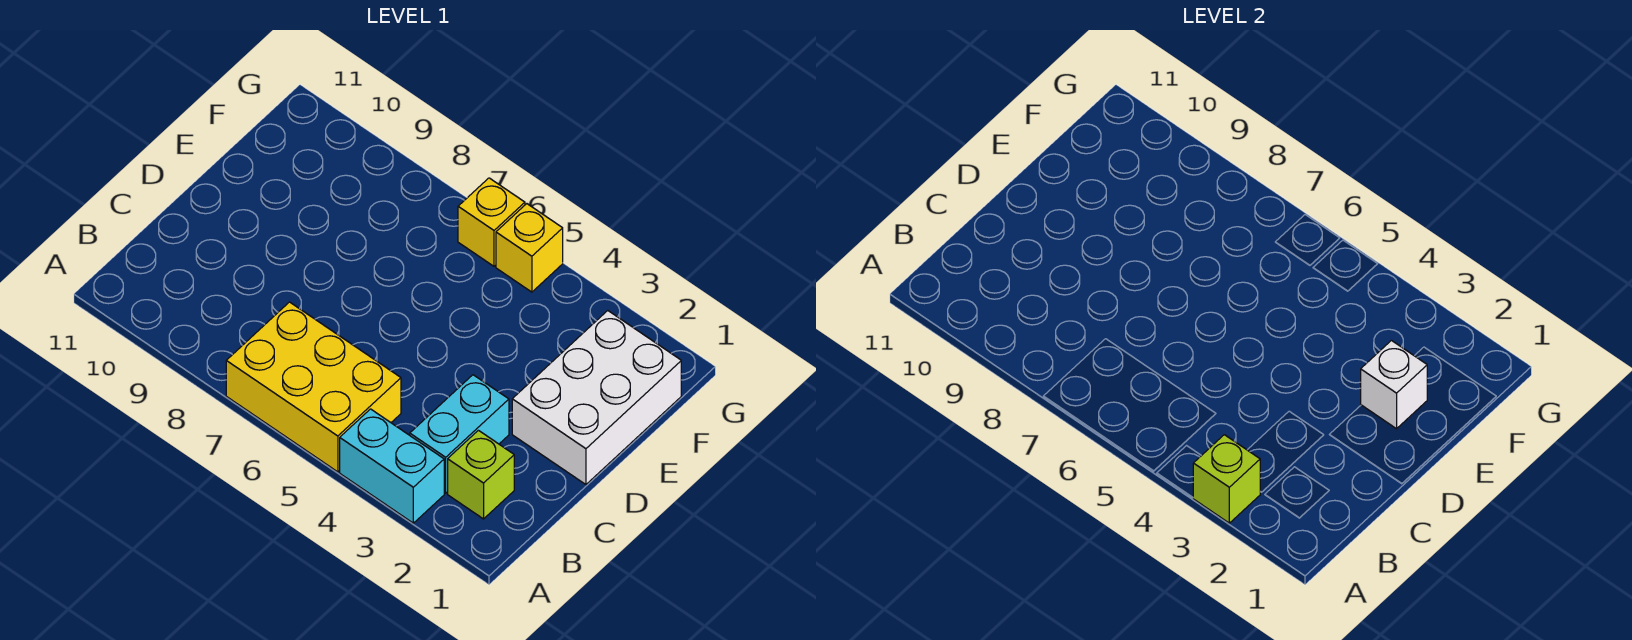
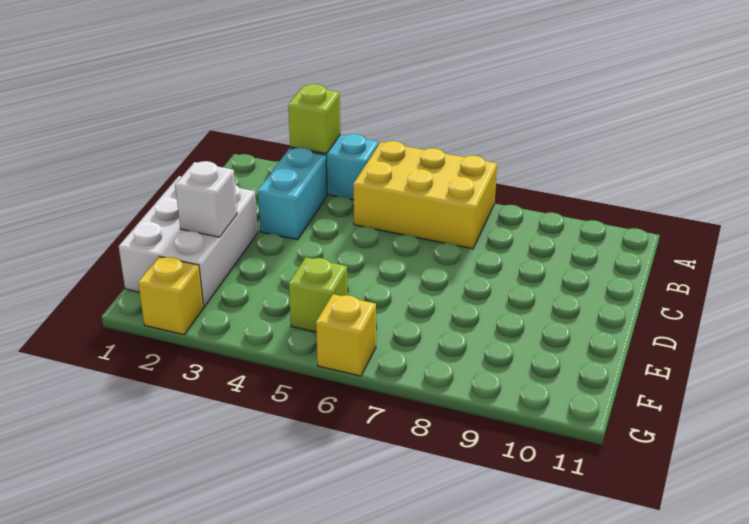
lime brick B2 level 1 -> lime brick F5 level 1
yellow brick G5 level 1 -> yellow brick G2 level 1

